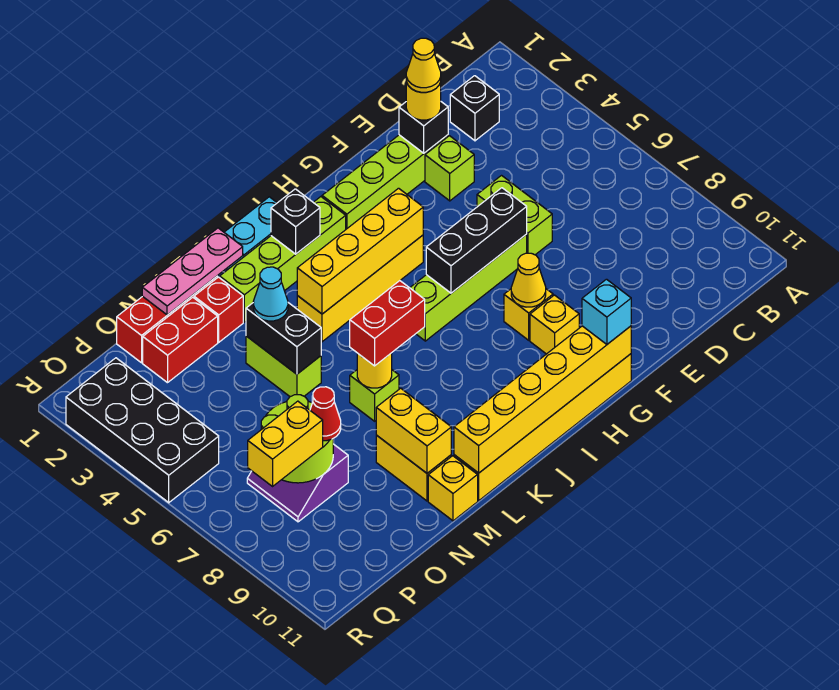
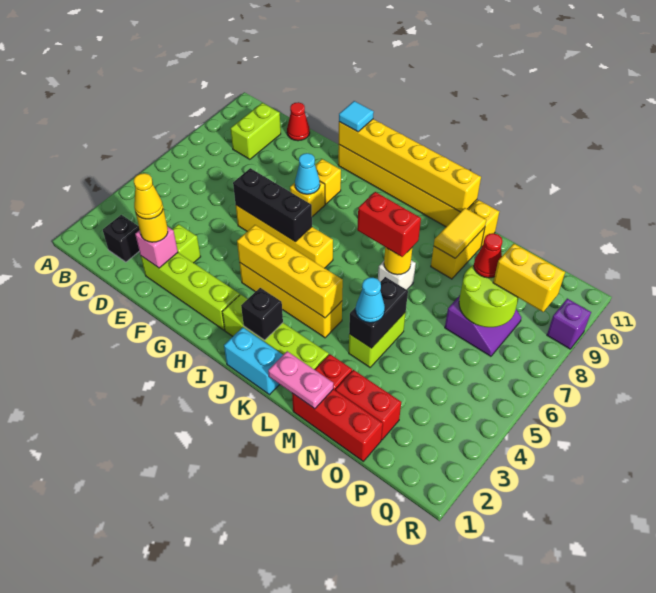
none -> red cone D11 level 1
black brick E2 level 2 -> pink brick E2 level 2
lime brick E5:E6 level 1 -> lime brick C9:C10 level 1
lime brick F6:I6 level 1 -> yellow brick F6:I6 level 1
yellow cone G8 level 2 -> cyan cone G8 level 2
cyan brick G11 level 3 -> cyan tile G11 level 3
pink plate L1:N1 level 2 -> pink plate L1:M1 level 2
lime brick L7 level 1 -> white brick L7 level 1
yellow brick M9:M10 level 2 -> yellow tile M9:M10 level 2
black brick Q2:R5 level 1 -> none
none -> purple brick R9 level 1

